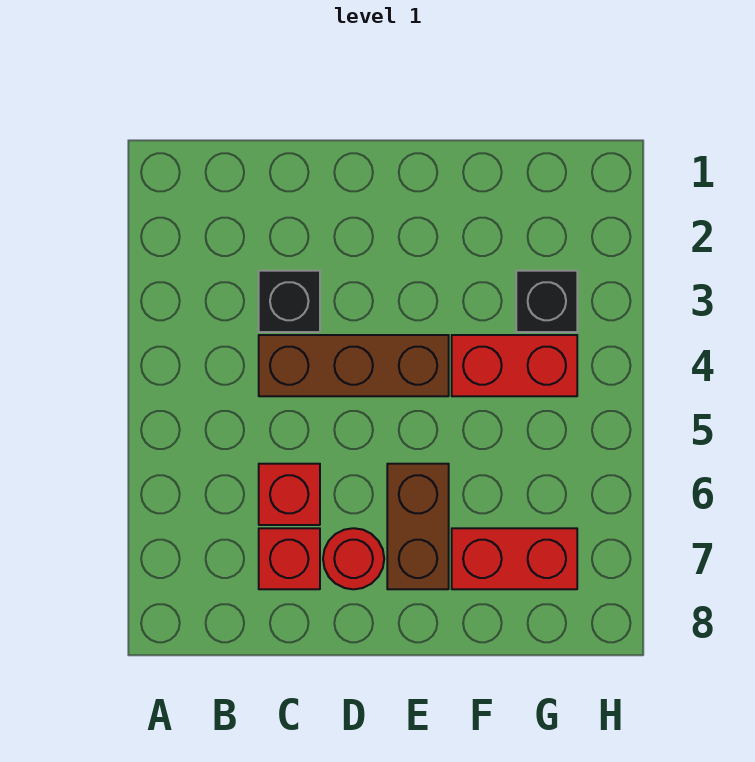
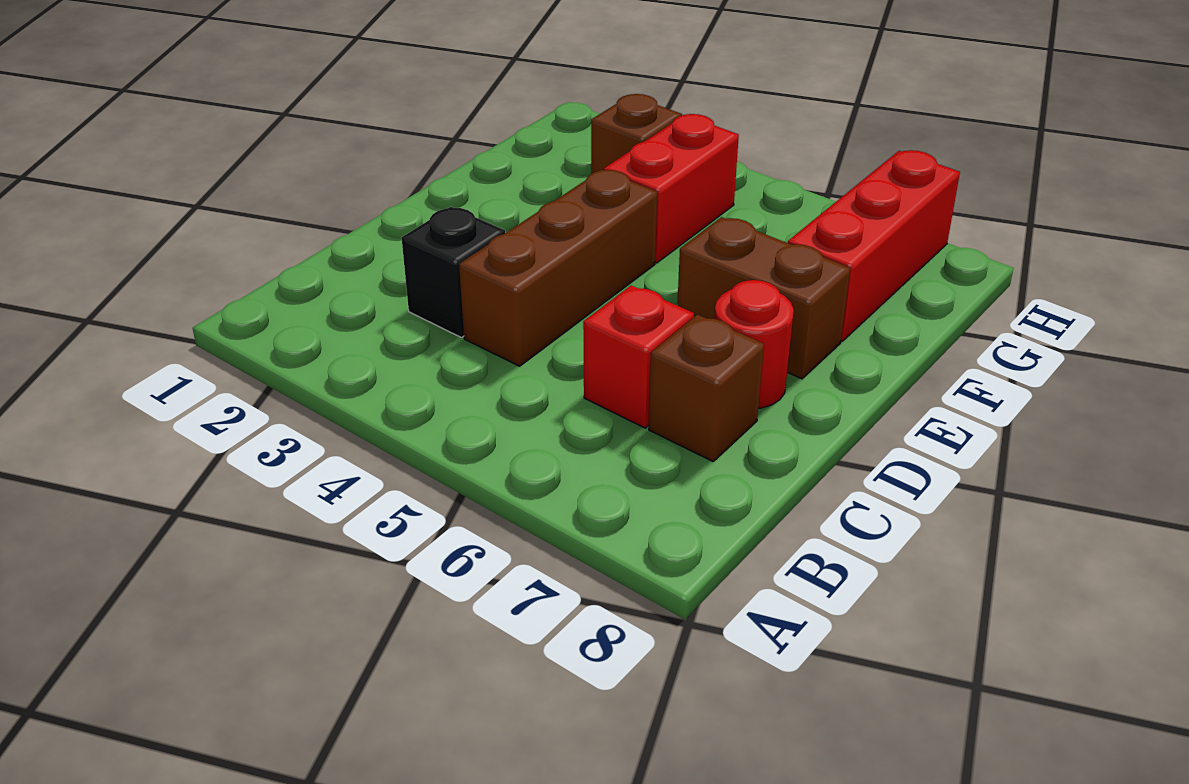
red brick C7 level 1 -> brown brick C7 level 1
red brick F7:G7 level 1 -> red brick F7:H7 level 1
black brick G3 level 1 -> brown brick G3 level 1

